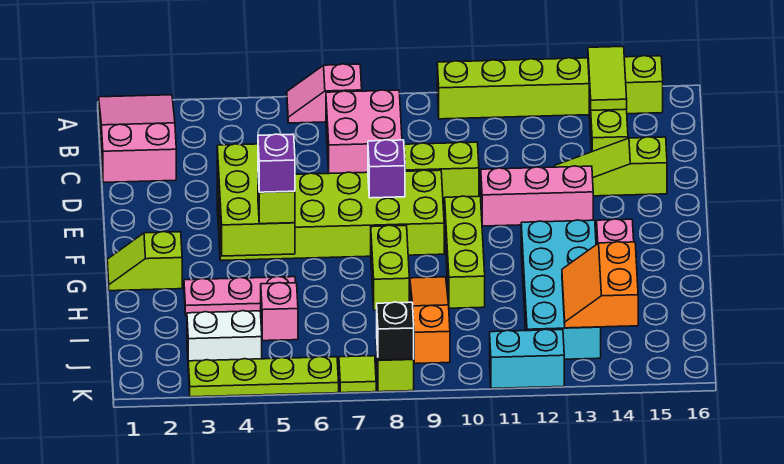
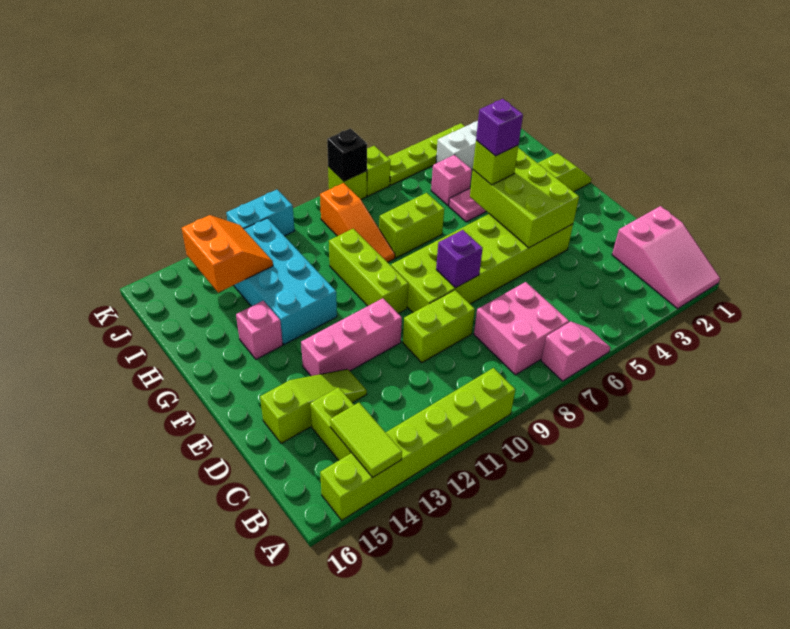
lime brick G8:H8 level 1 -> lime brick H7:H8 level 1
lime tile K7 level 1 -> lime brick K7 level 1

